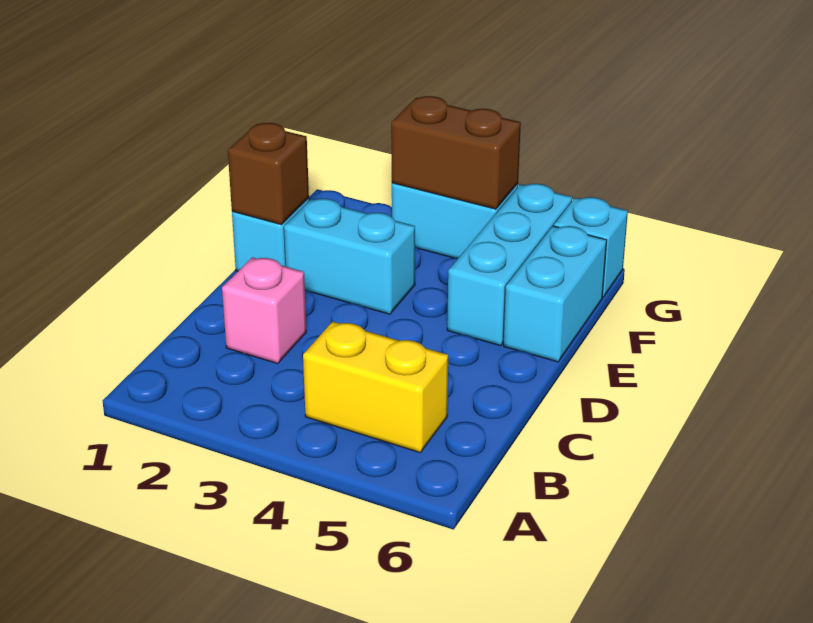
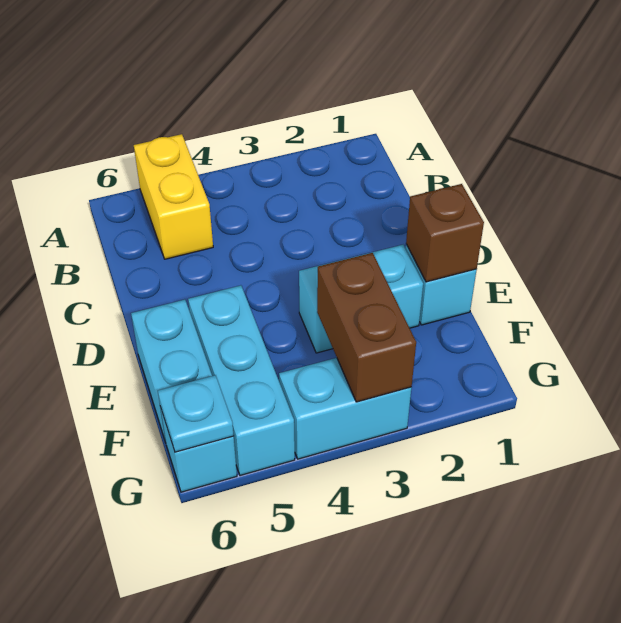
yellow brick B4:B5 level 1 -> yellow brick A5:B5 level 1
pink brick C2 level 1 -> none
brown brick G3:G4 level 2 -> brown brick F3:G3 level 2
none -> cyan plate G6 level 2

